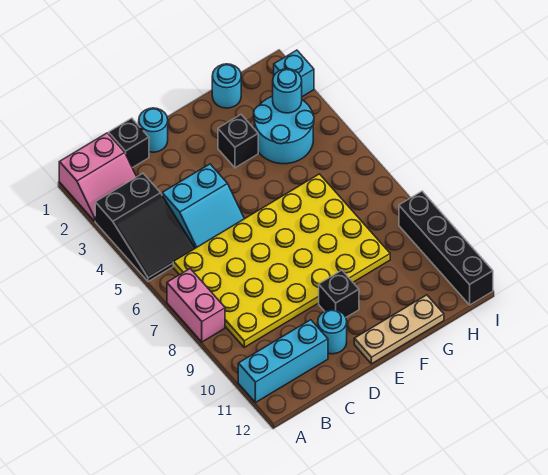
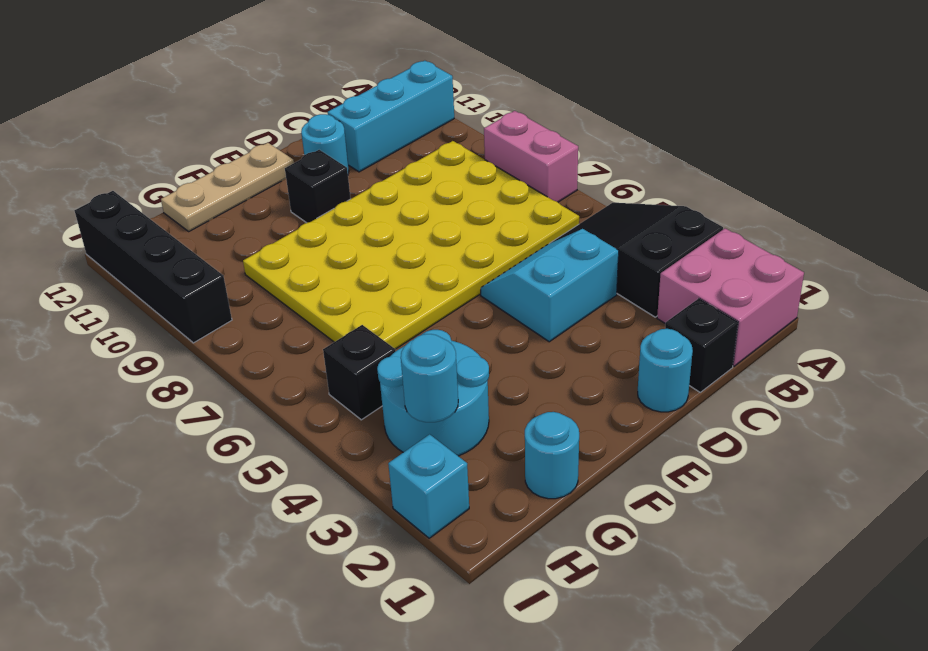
pink slope A1:B2 level 1 top 1 -> pink brick A1:B2 level 1
black brick F3 level 1 -> black brick H5 level 1

